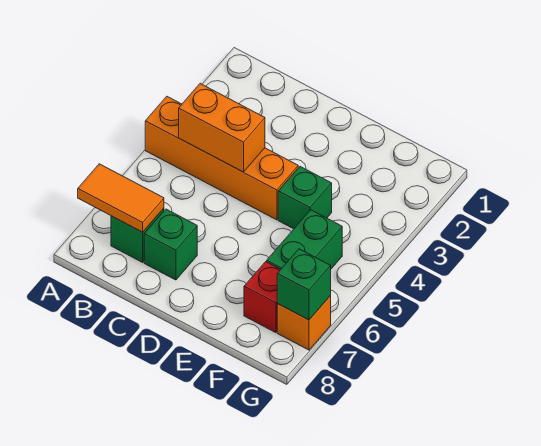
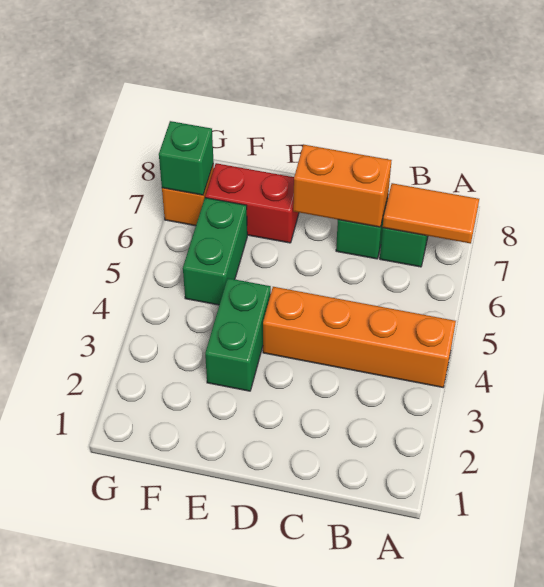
orange brick B4:C4 level 2 -> orange brick C7:D7 level 2
green brick E4 level 1 -> green brick E3:E4 level 1
red brick F7 level 1 -> red brick E7:F7 level 1

